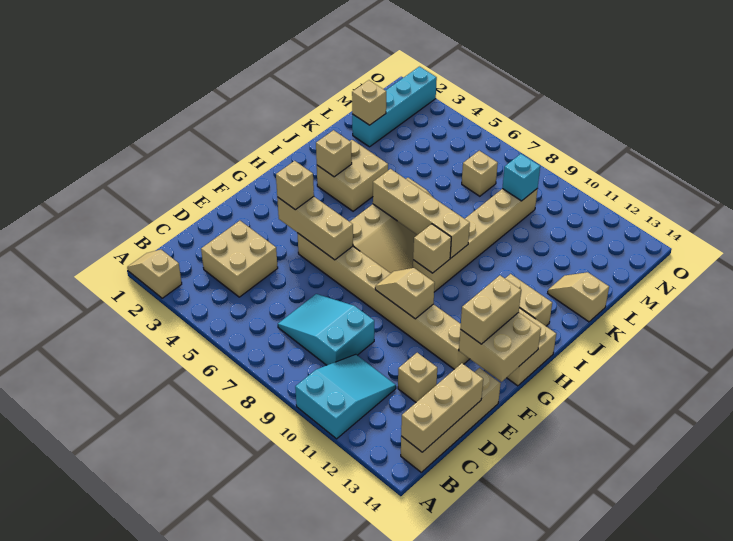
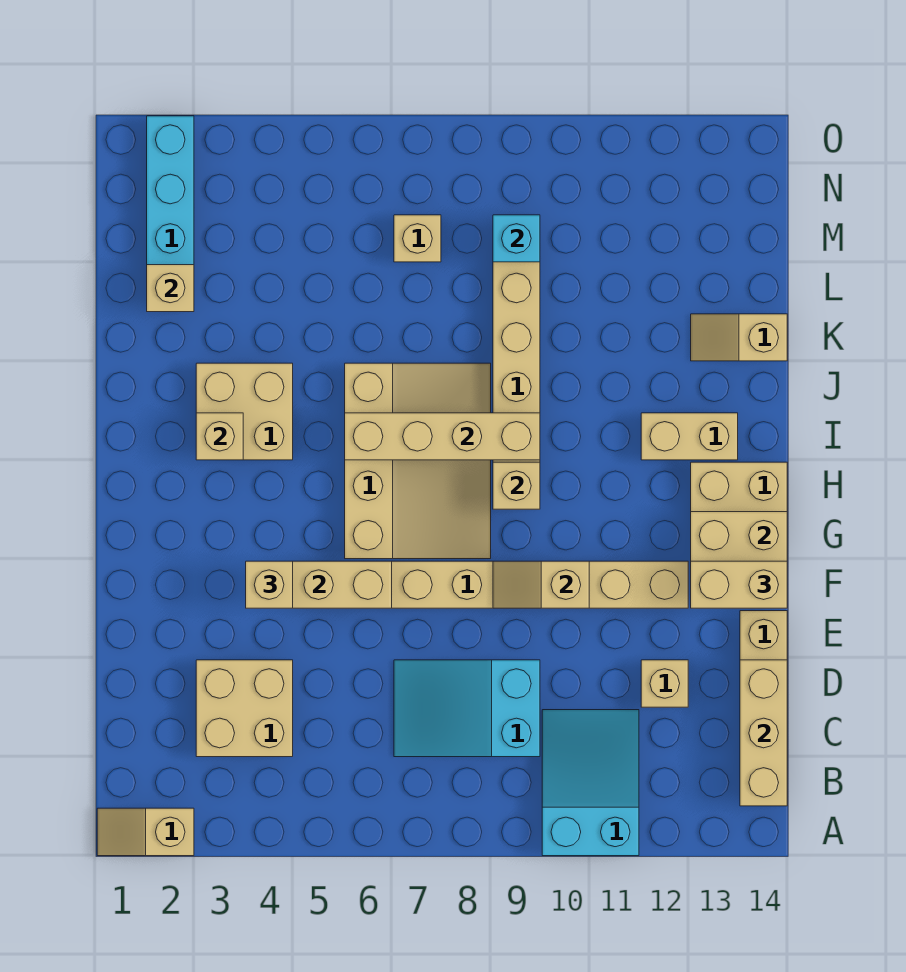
tan brick F13:G13 level 3 -> tan brick F13:F14 level 3

